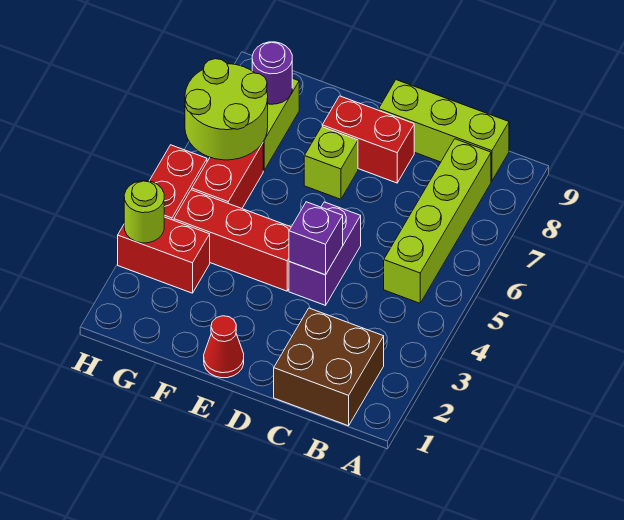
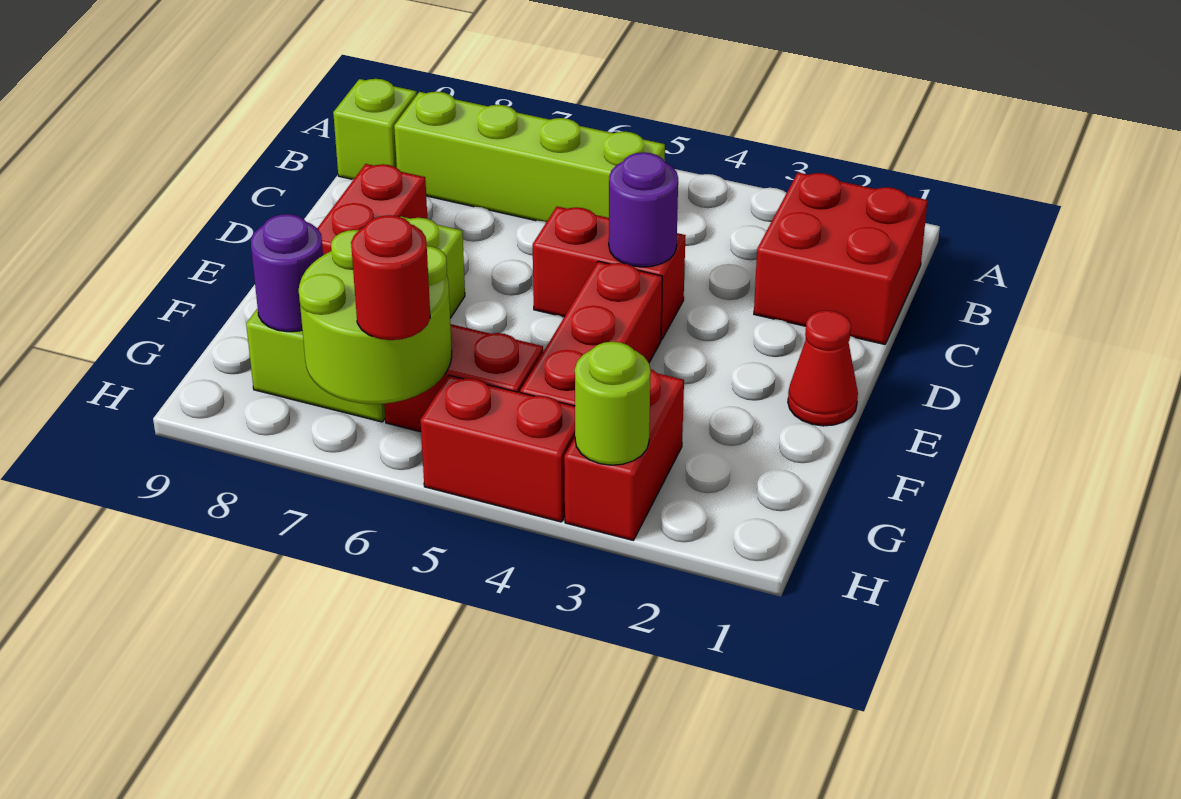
brown brick B1:C2 level 1 -> red brick B1:C2 level 1
lime brick B9:D9 level 1 -> lime brick B9 level 1
purple brick D4:D5 level 1 -> red brick D4:D5 level 1
purple brick D4 level 2 -> purple round brick D4 level 2
none -> red round brick H6 level 3

